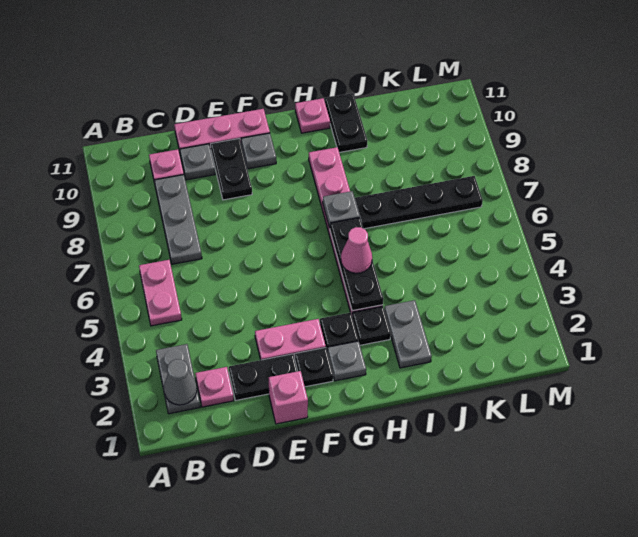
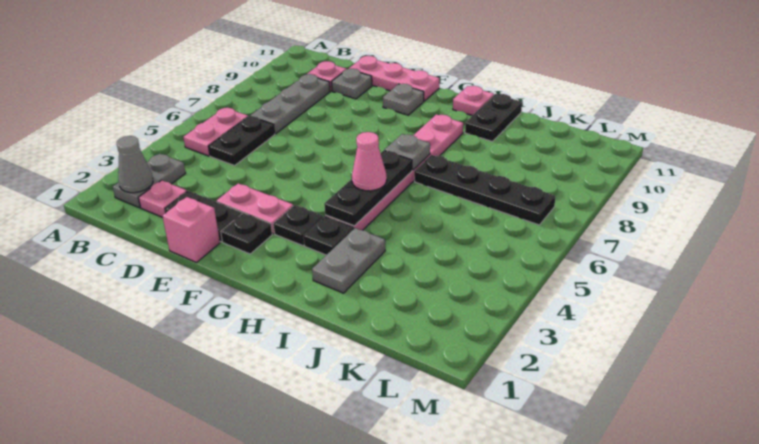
black plate E9:E10 level 1 -> black plate C5:C6 level 1
grey plate G2 level 1 -> none

